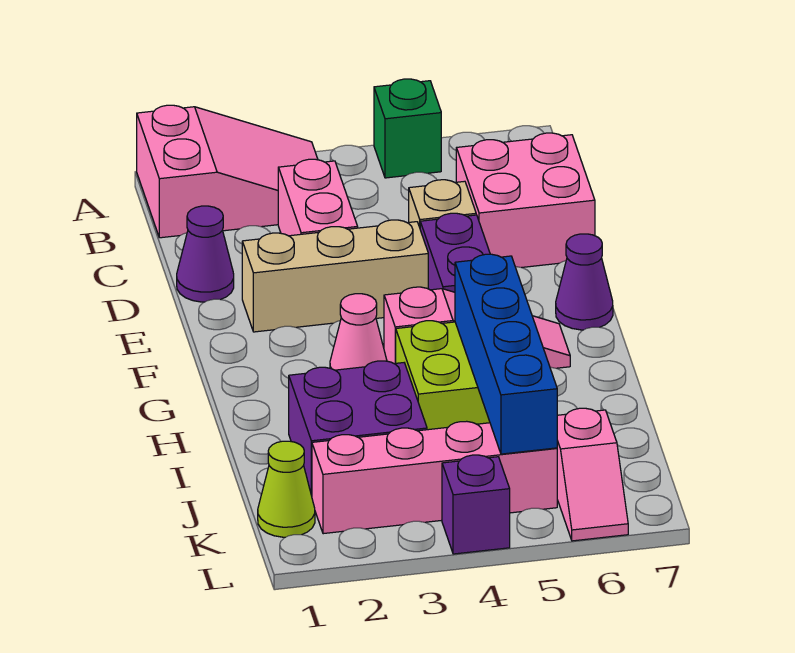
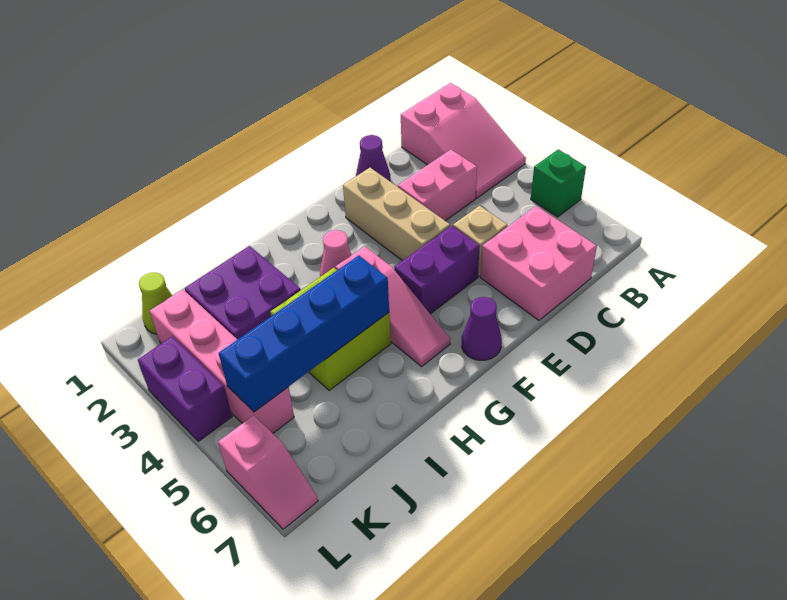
pink slope K6:L6 level 1 top K -> pink slope L6:L7 level 1 top 6
purple brick L4 level 1 -> purple brick L3:L4 level 1

